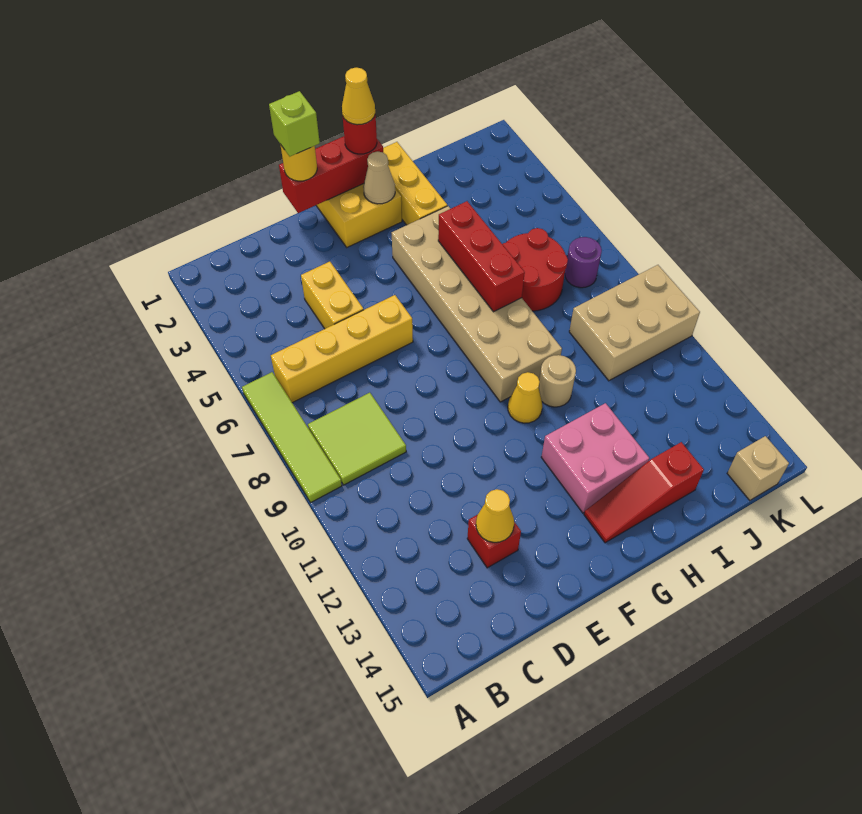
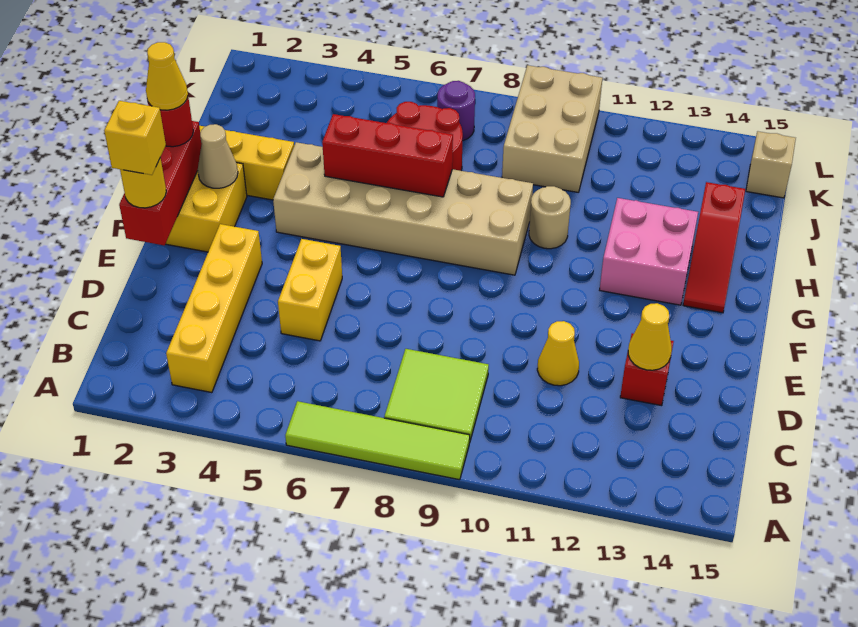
yellow brick B6:E6 level 1 -> yellow brick B3:E3 level 1
yellow brick D4:D5 level 1 -> yellow brick D5:E5 level 1
lime brick E1 level 4 -> yellow brick E1 level 4
yellow cone G10 level 1 -> yellow cone D11 level 1

